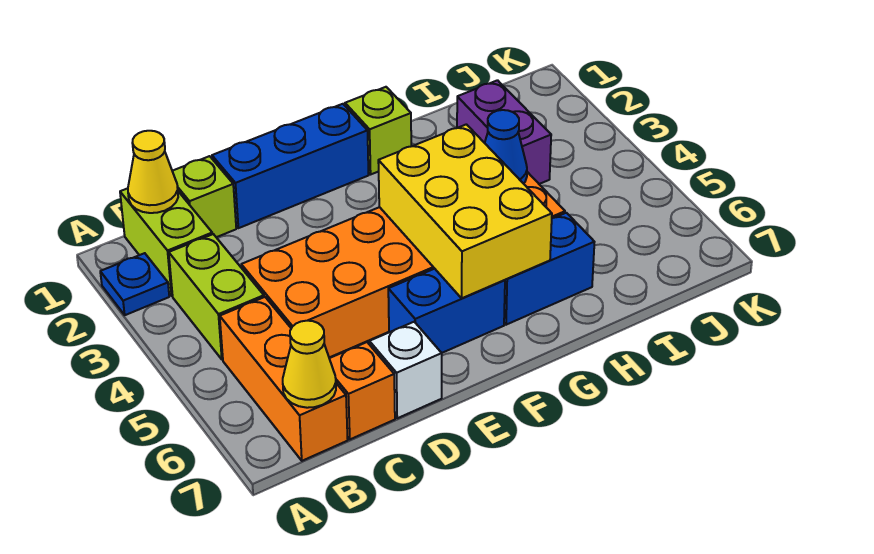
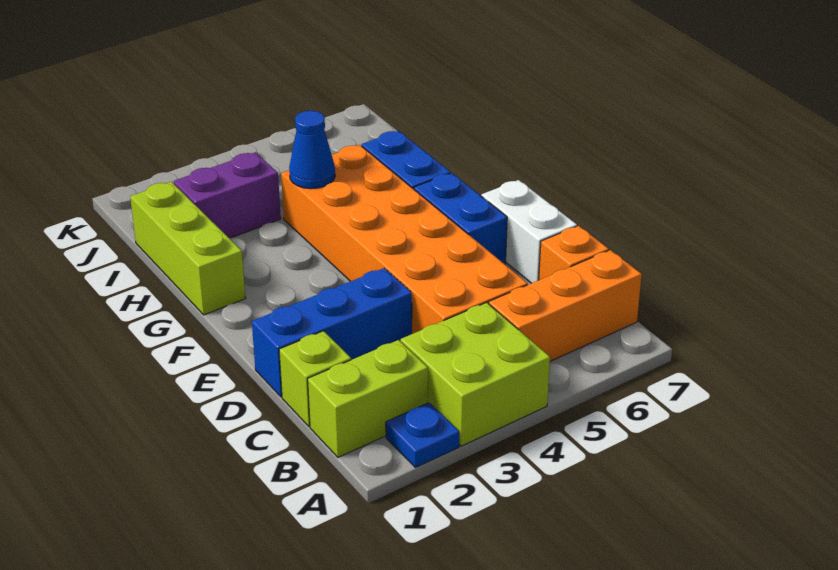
yellow cone B1 level 2 -> none
lime brick B3:B4 level 1 -> lime brick A3:B4 level 1
yellow cone B7 level 2 -> none
blue brick D1:F1 level 1 -> blue brick D1:D3 level 1
white brick D7 level 1 -> white brick D7:E7 level 1
yellow brick F4:G6 level 2 -> none
lime brick G1 level 1 -> lime brick G1:I1 level 1

